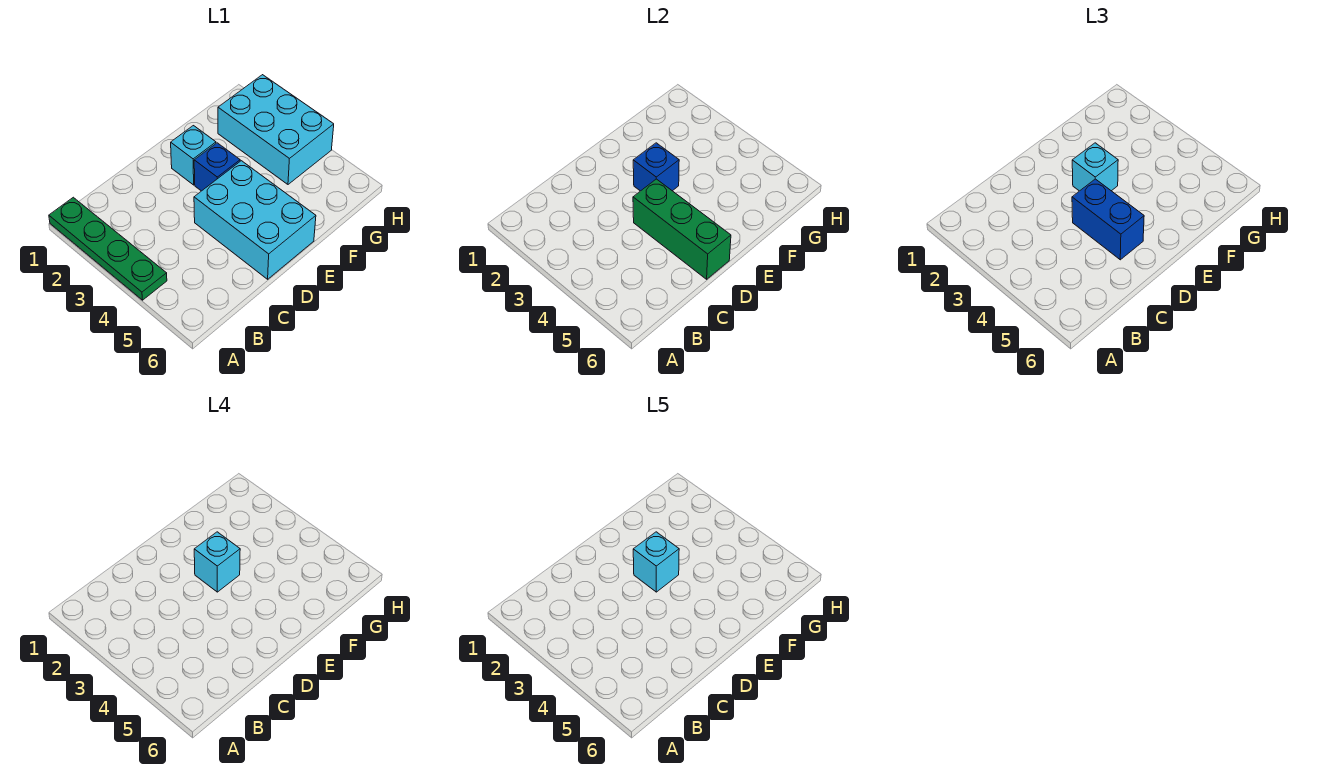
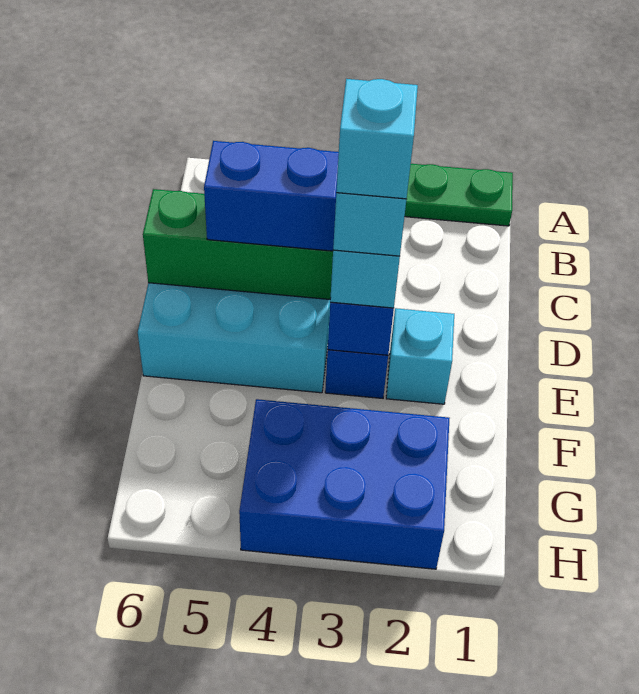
cyan brick G2:H4 level 1 -> blue brick G2:H4 level 1

